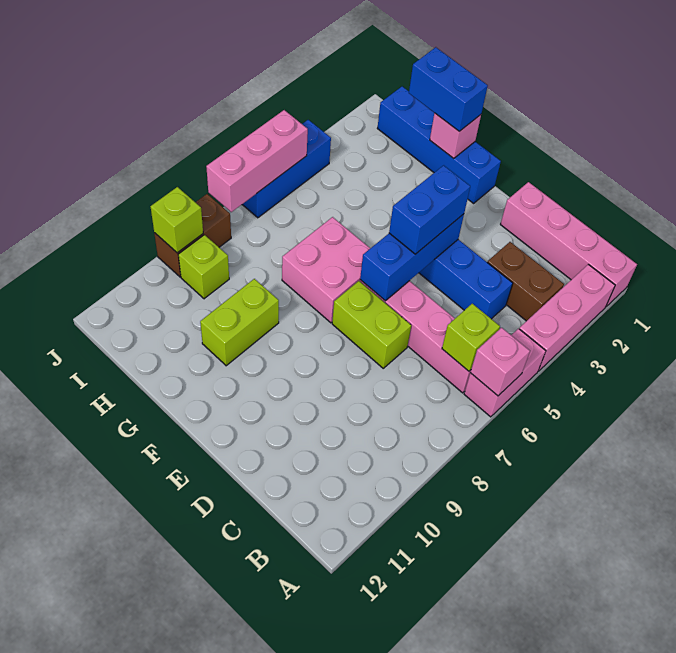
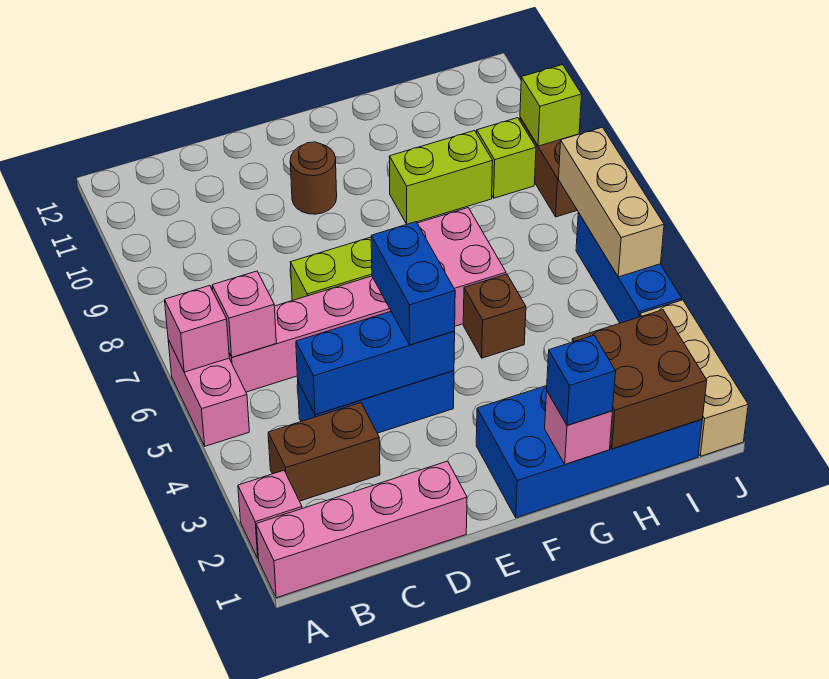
pink brick A2:A4 level 1 -> pink brick A2 level 1
lime brick B6 level 2 -> pink brick B6 level 2
blue brick E4:E6 level 2 -> blue brick C4:E4 level 2
none -> brown round brick E10 level 1
blue brick F1:I1 level 1 -> blue brick F1:I2 level 1
blue brick G1:H1 level 3 -> blue brick G1 level 3
none -> brown brick G5 level 1
lime brick G9:G10 level 1 -> lime brick G9:H9 level 1
none -> brown brick H1:I2 level 2
none -> tan brick J1:J3 level 1
pink brick J5:J7 level 2 -> tan brick J5:J7 level 2

